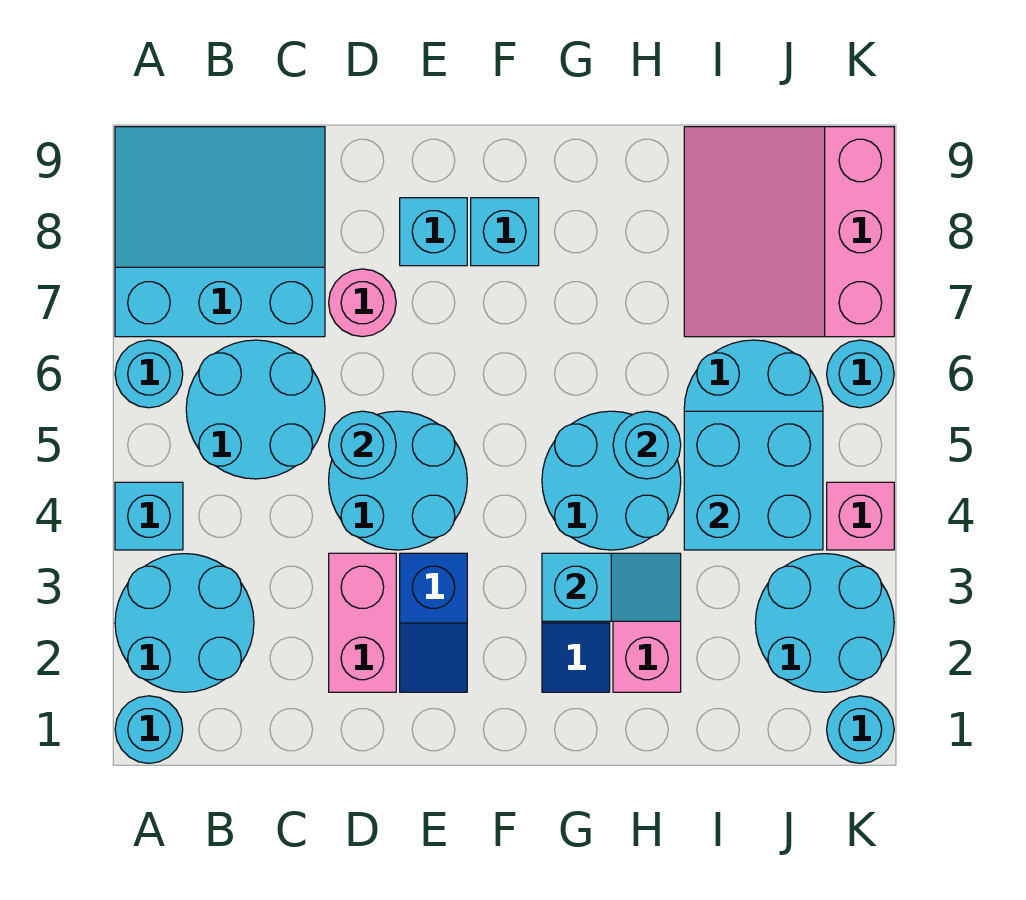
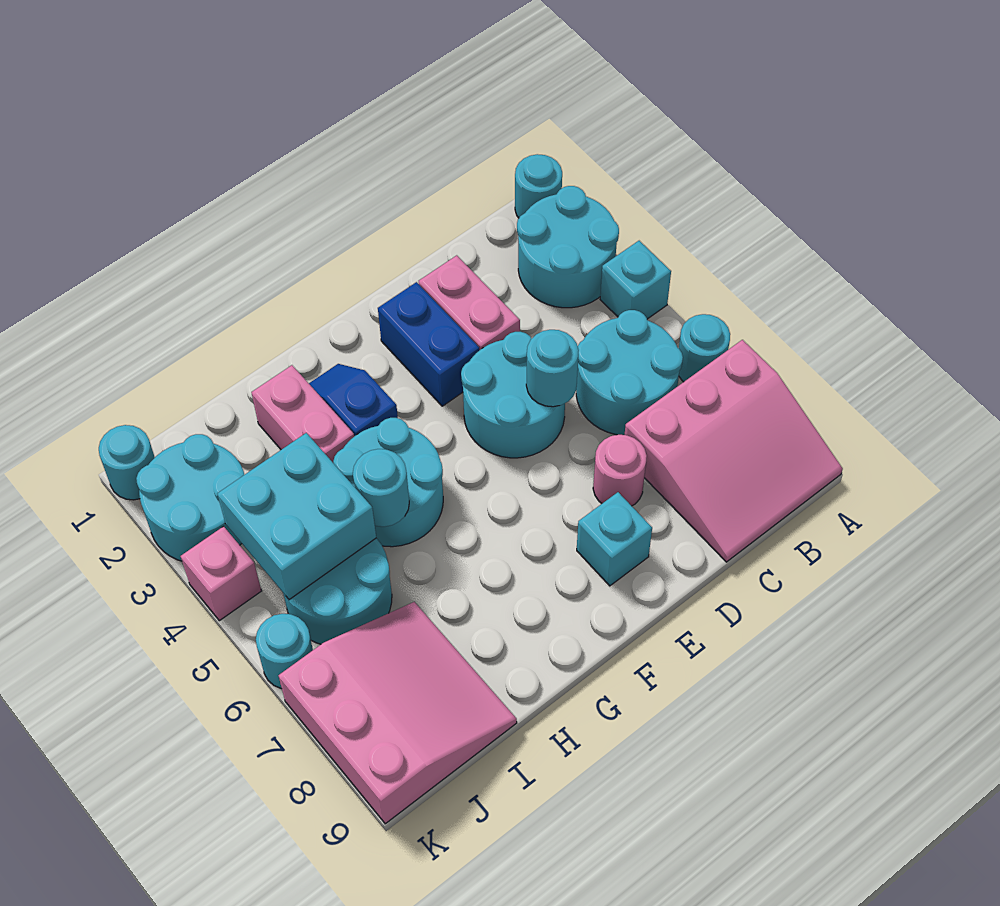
cyan slope A7:C9 level 1 top 7 -> pink slope A7:C9 level 1 top 7
blue slope E2:E3 level 1 top 3 -> blue brick E2:E3 level 1
cyan brick F8 level 1 -> none
cyan slope G3:H3 level 2 top G -> none

